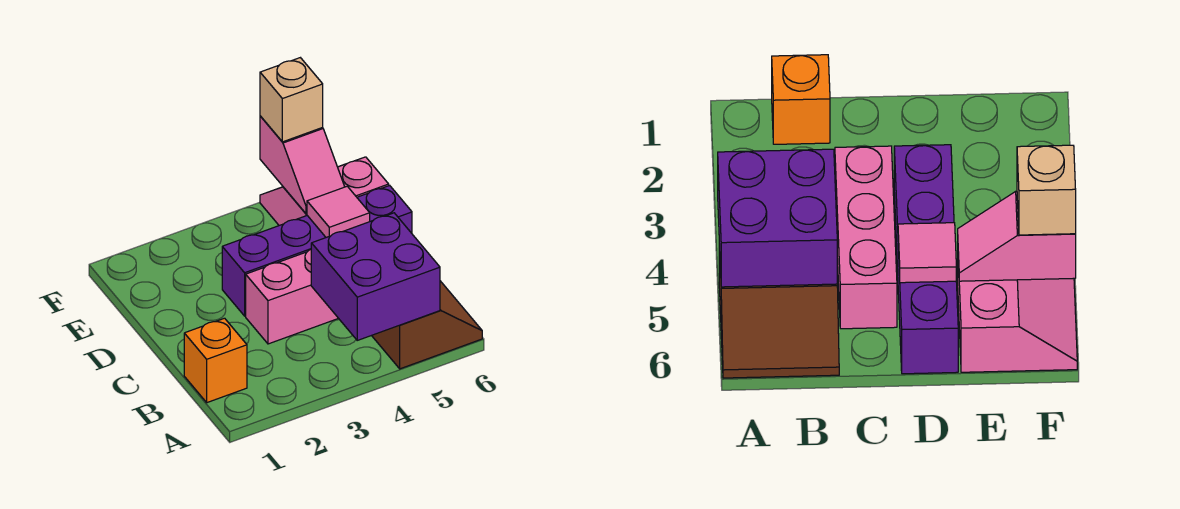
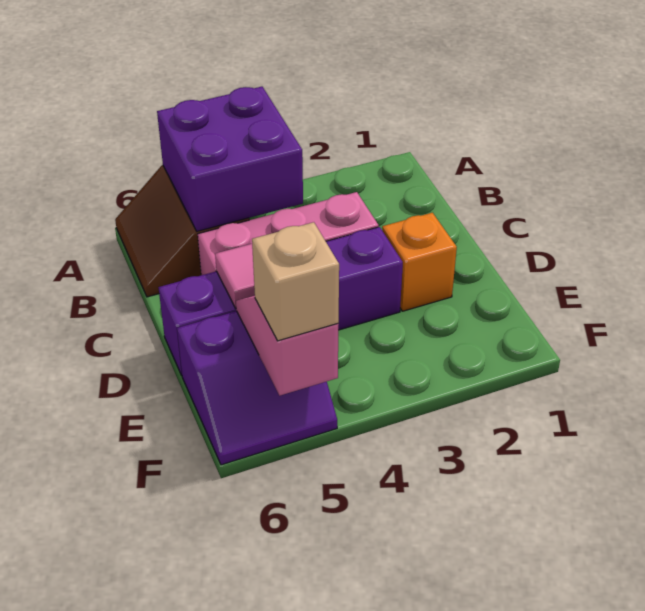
orange brick B1 level 1 -> orange brick D2 level 1
pink slope E5:F6 level 1 top E -> purple slope E5:F6 level 1 top E

